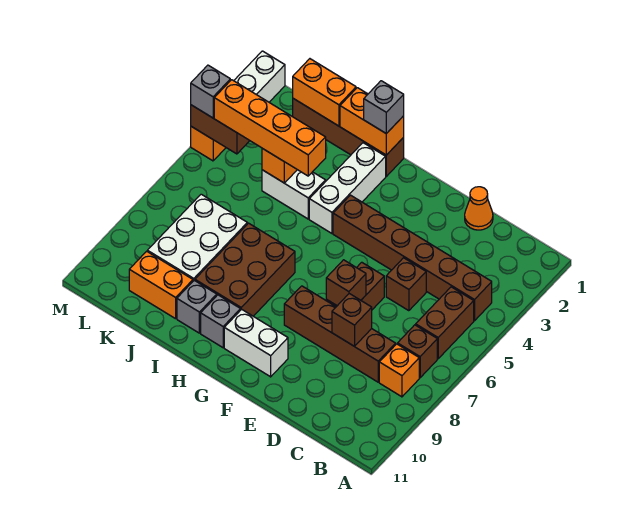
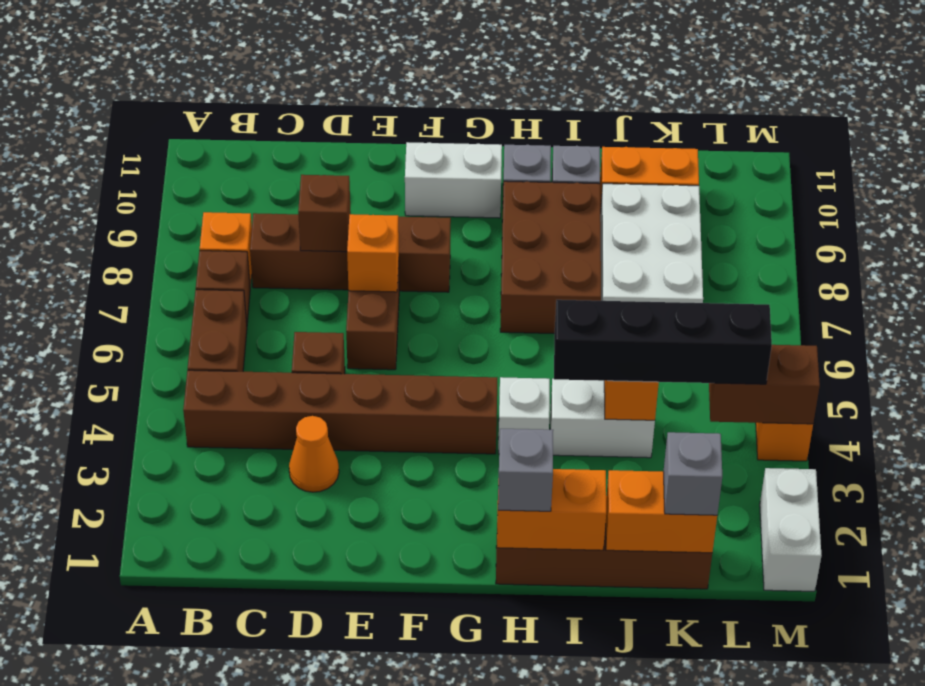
orange cone D1 level 1 -> orange cone D3 level 1
brown brick E7 level 2 -> orange brick E7 level 2
white brick H2:H4 level 1 -> white brick H4 level 1
orange brick I4:L4 level 3 -> black brick I4:L4 level 3
grey brick M4 level 3 -> grey brick K1 level 3

